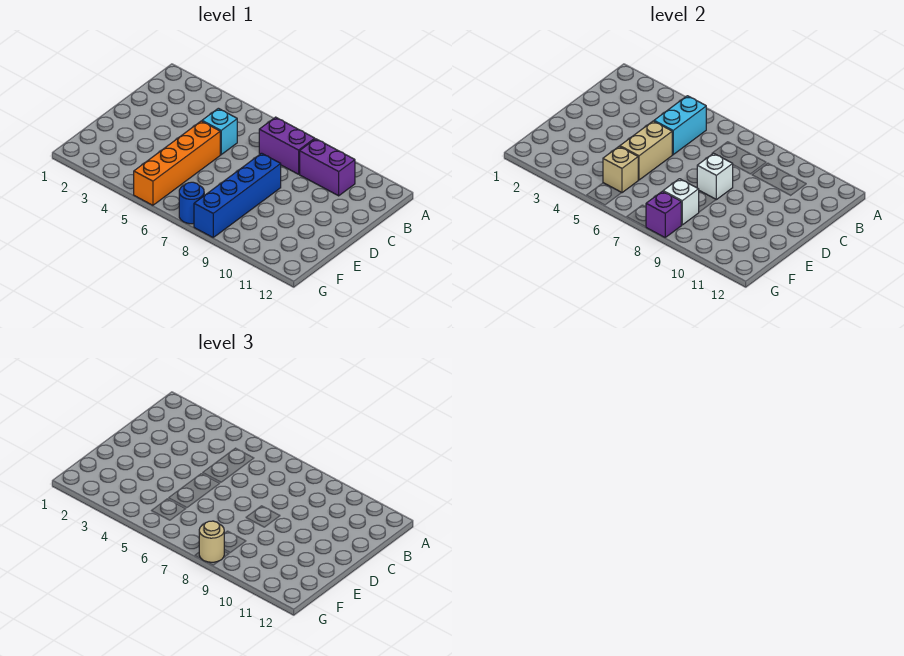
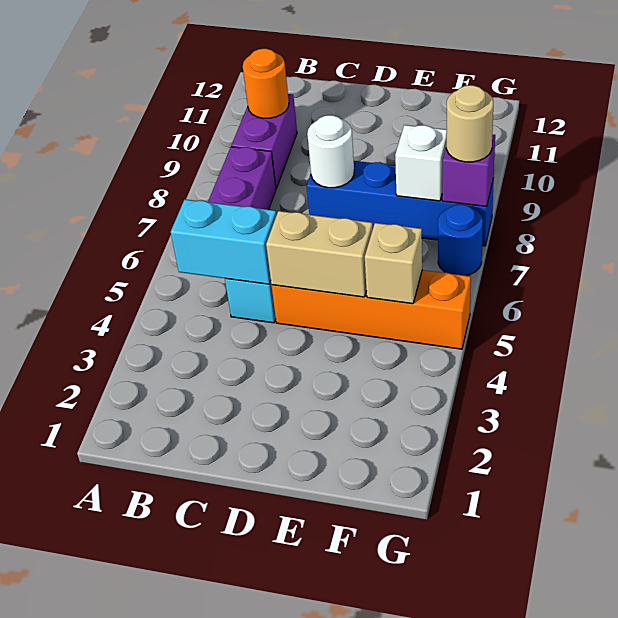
none -> orange round brick B10 level 2
white brick D8 level 2 -> white round brick D8 level 2

